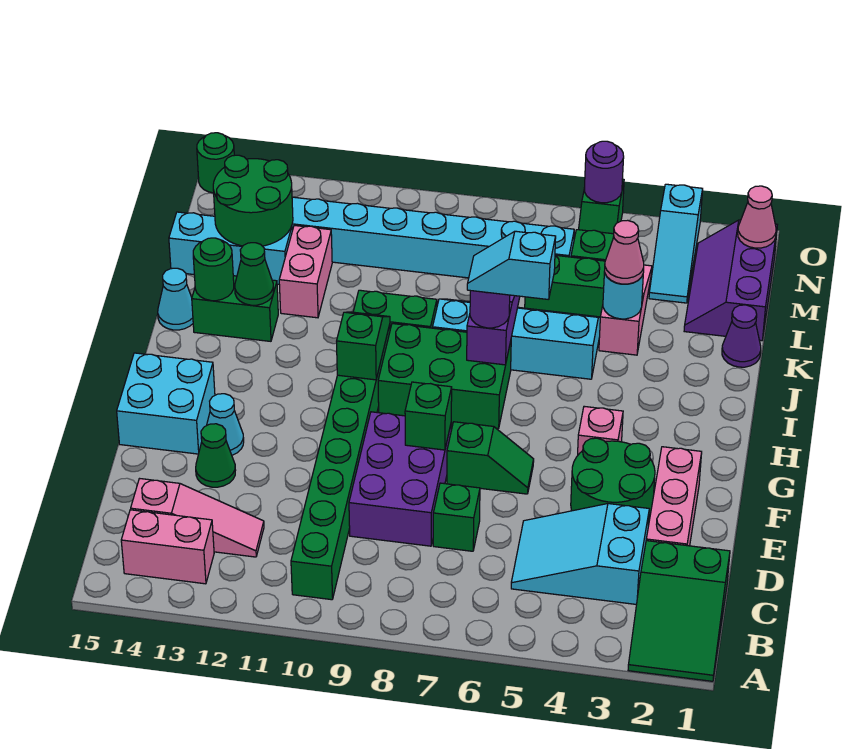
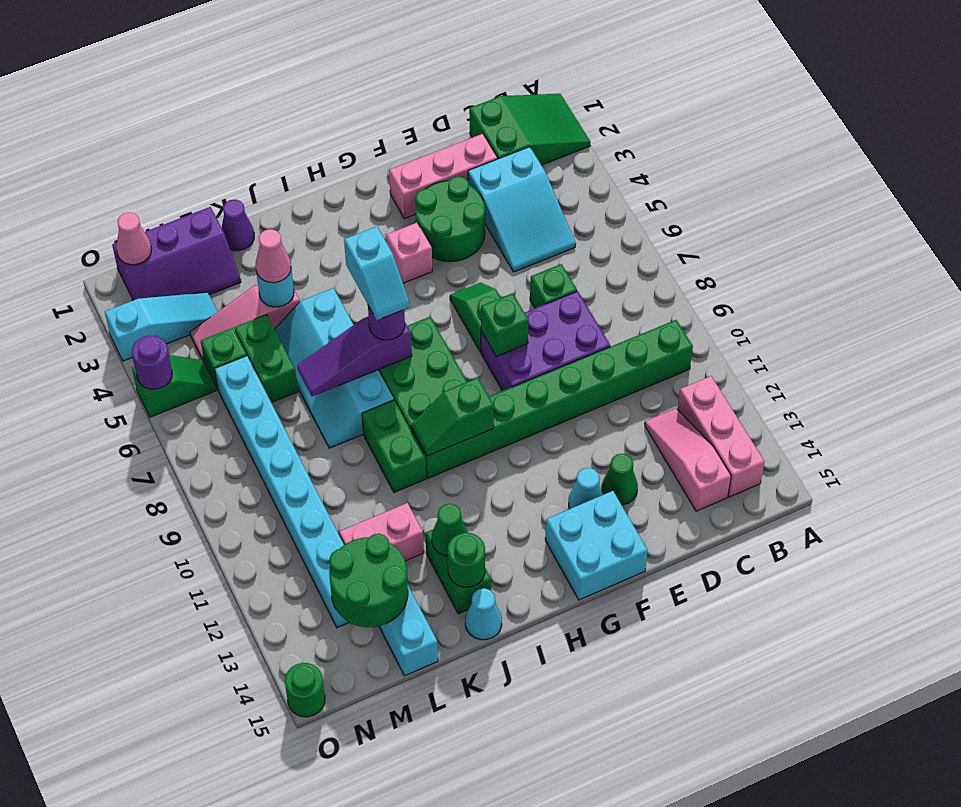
pink brick B13:B14 level 1 -> pink brick B12:B14 level 1

